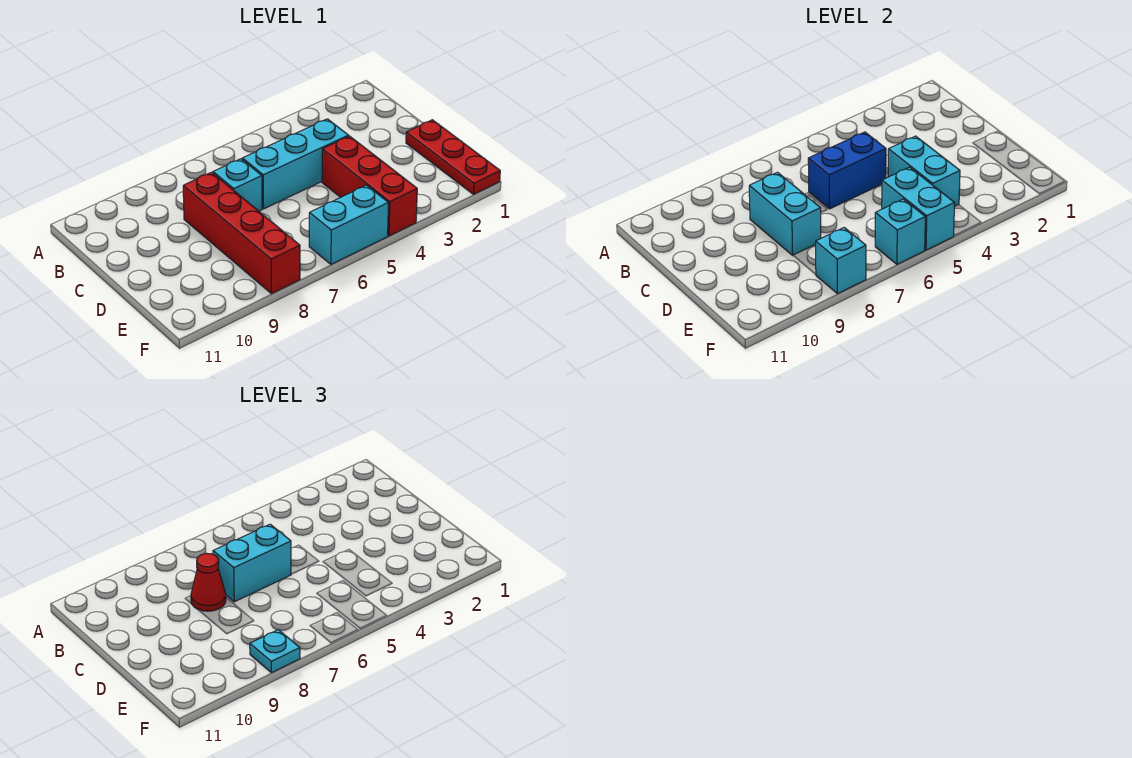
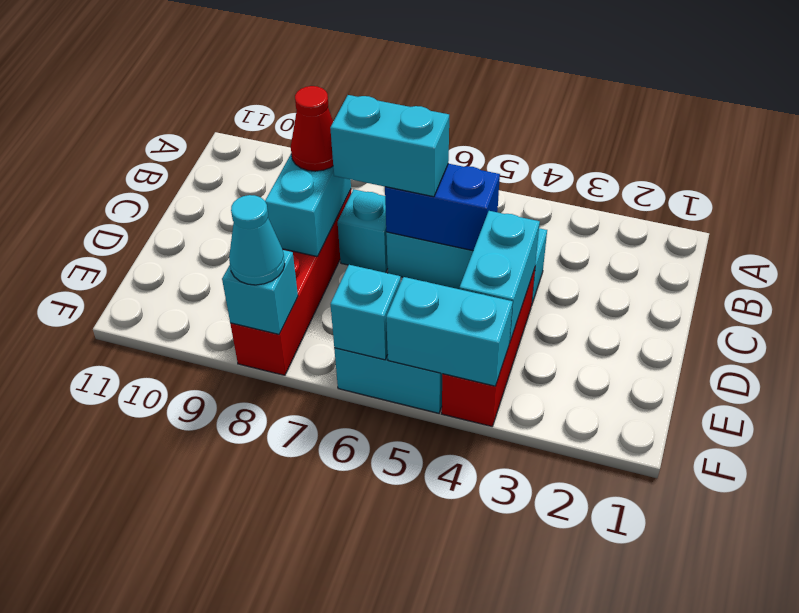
red plate D1:F1 level 1 -> none
cyan brick E5:F5 level 2 -> cyan brick F4:F5 level 2
cyan plate F8 level 3 -> cyan cone F8 level 3

